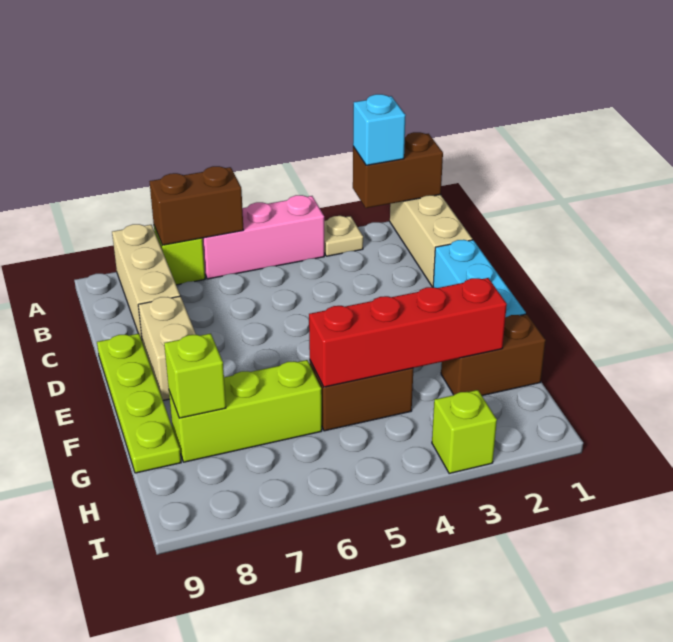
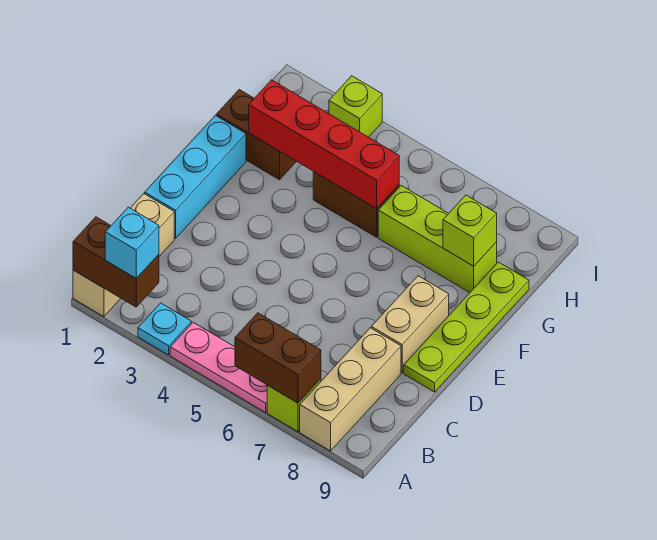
tan plate A3 level 1 -> cyan plate A3 level 1
pink brick A4:A6 level 1 -> pink plate A4:A6 level 1

